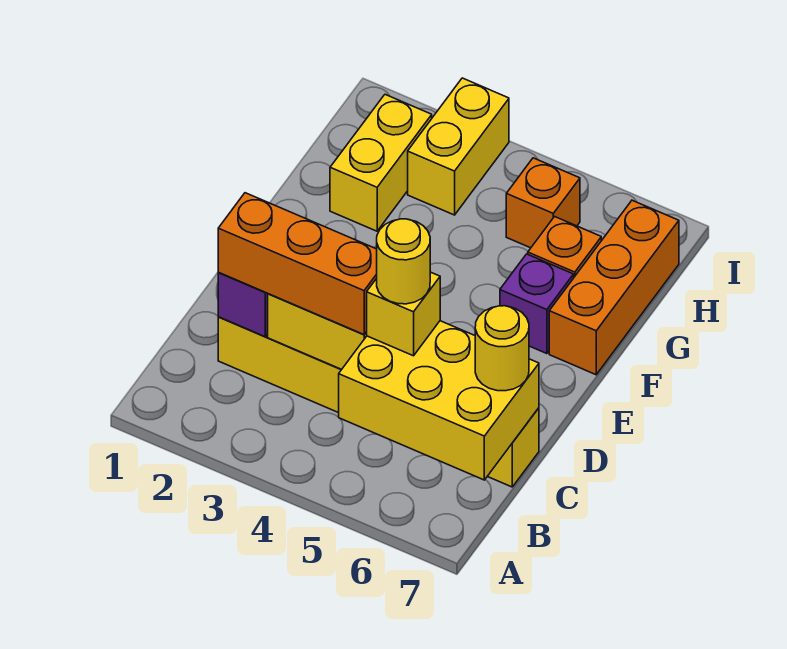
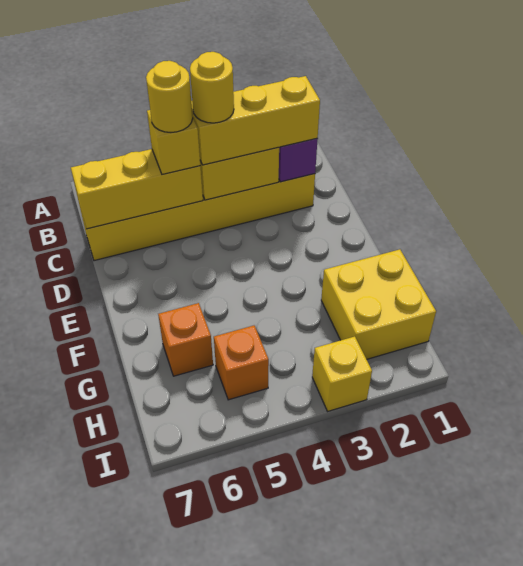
yellow brick B5:C7 level 2 -> yellow brick C5:C7 level 2
orange brick C2:C4 level 3 -> yellow brick C2:C4 level 3
yellow round brick C7 level 3 -> yellow round brick C4 level 4
purple brick F6 level 1 -> none
orange brick F7:H7 level 1 -> none
yellow brick G2:H2 level 1 -> yellow brick G1:H2 level 1
yellow brick H3:I3 level 1 -> yellow brick I3 level 1

